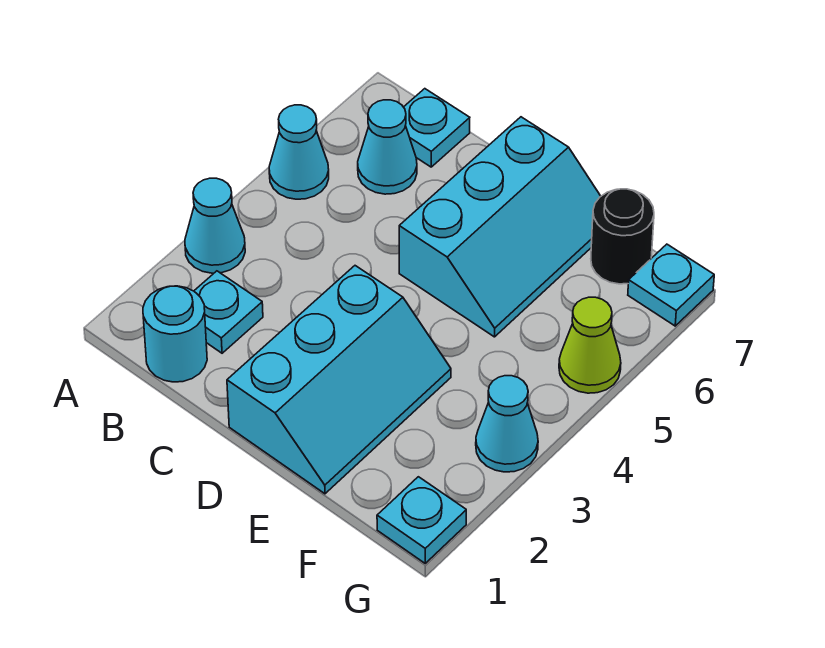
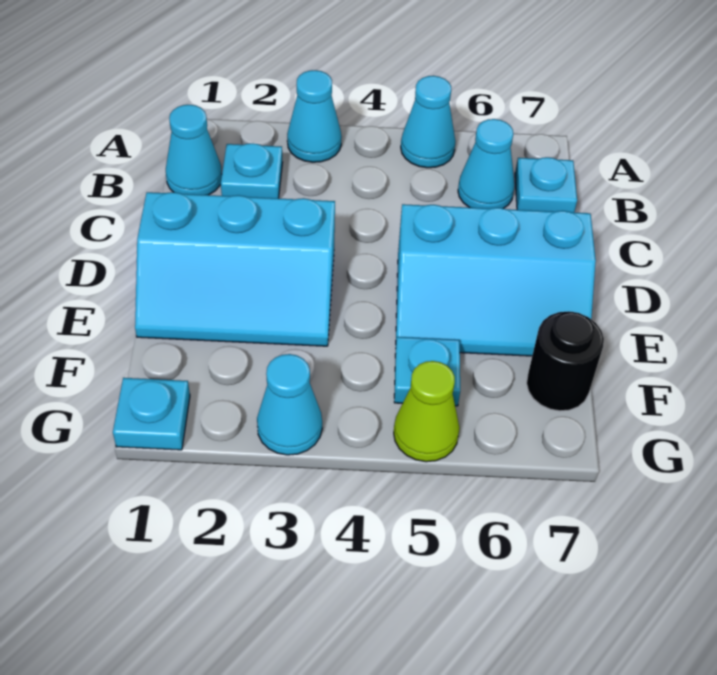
cyan round brick B1 level 1 -> cyan cone B1 level 1
cyan plate G7 level 1 -> cyan plate F5 level 1

